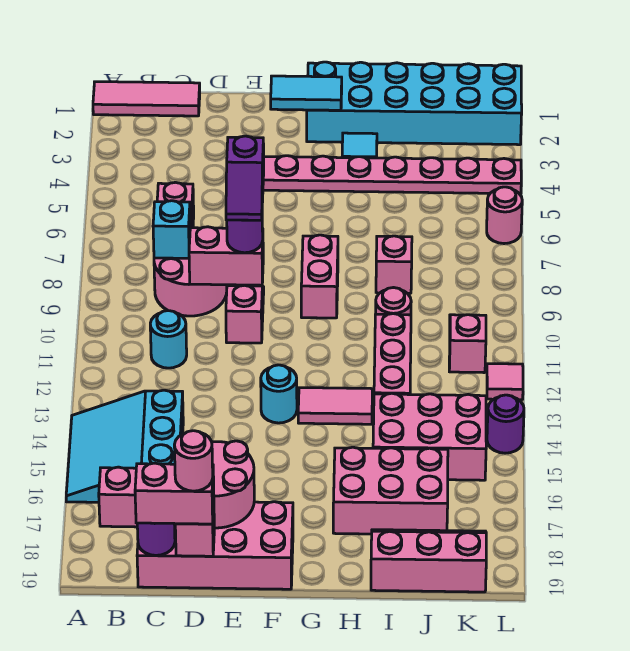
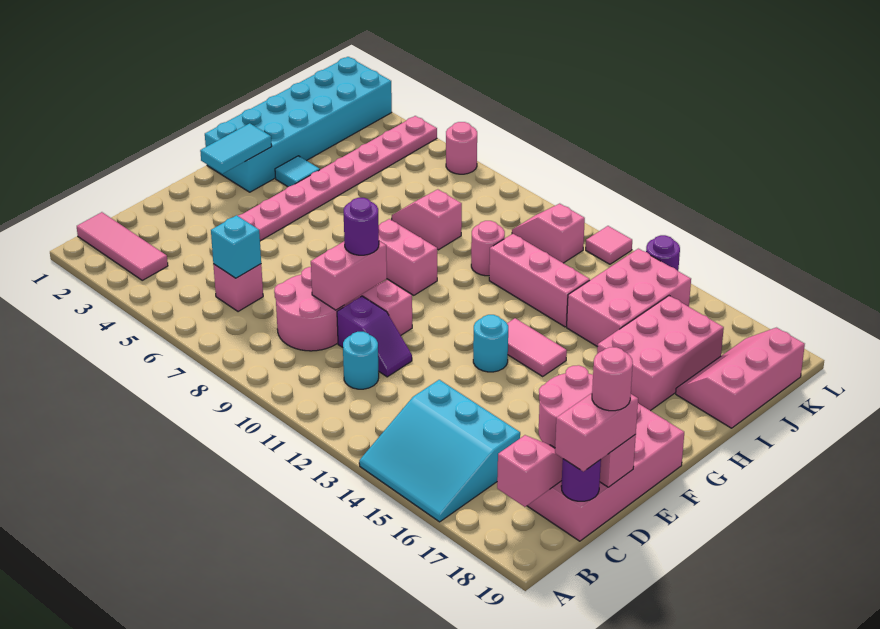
pink tile A1:C1 level 1 -> pink tile B1:B3 level 1
cyan brick C8 level 2 -> cyan brick C6 level 2
purple slope E8:E9 level 4 top 8 -> purple slope D10:D11 level 1 top 10
pink tile G13:H13 level 1 -> pink tile G13:G14 level 1

